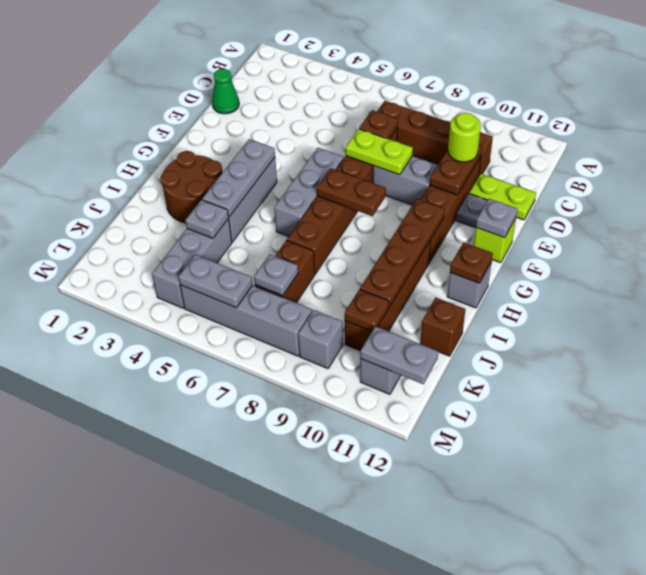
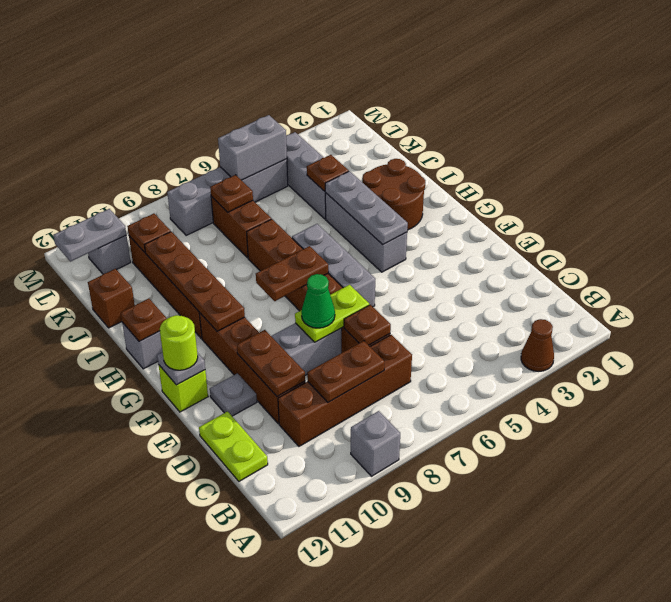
none -> brown cone A3 level 1
none -> brown plate C8:C9 level 2
green cone D1 level 1 -> green cone E8 level 3
lime round brick D10 level 3 -> lime round brick F12 level 3
lime plate D11:D12 level 1 -> lime plate C12:D12 level 1
grey plate J4 level 2 -> brown plate J4 level 2
grey plate K7 level 2 -> brown plate K7 level 2
grey plate L5:L6 level 2 -> grey brick L5:L6 level 2
grey brick L9 level 1 -> grey brick A9 level 1

